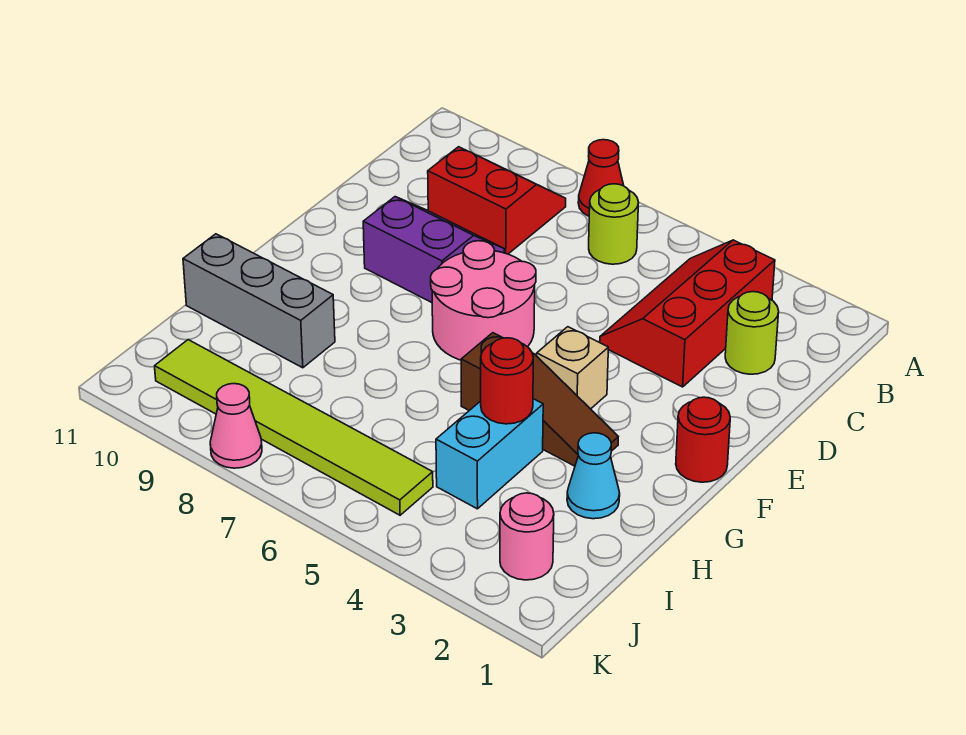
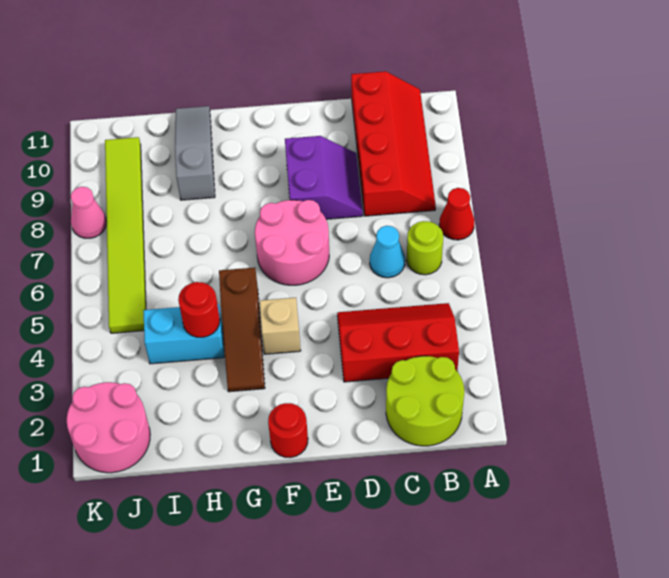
red slope B8:C9 level 1 top C -> red slope B8:C11 level 1 top C
lime round brick C2 level 1 -> lime round brick B1:C2 level 1
cyan cone H2 level 1 -> cyan cone C6 level 1
grey brick H9:H11 level 1 -> grey slope H9:H11 level 1 top 9
pink round brick J2 level 1 -> pink round brick J1:K2 level 1

